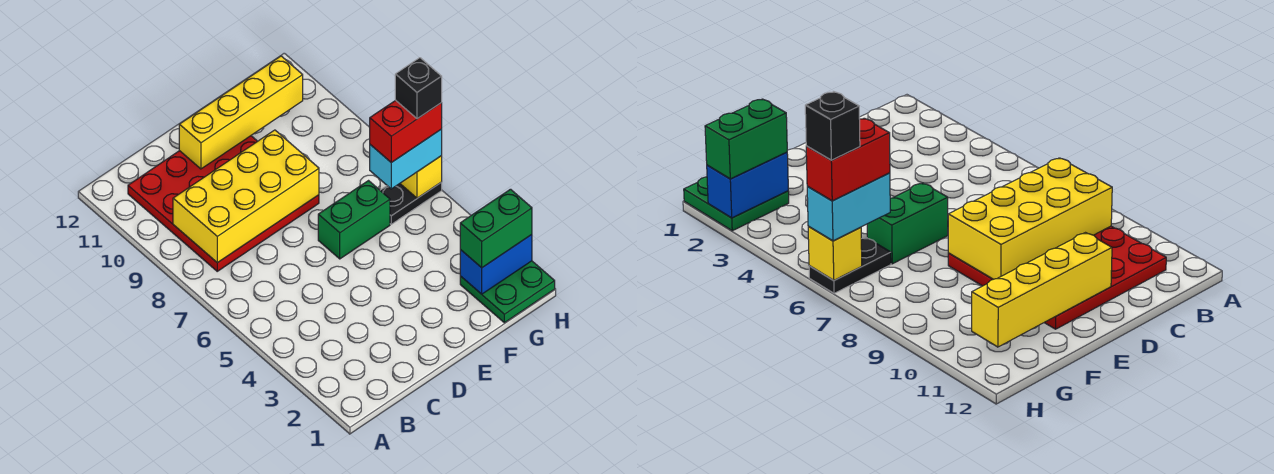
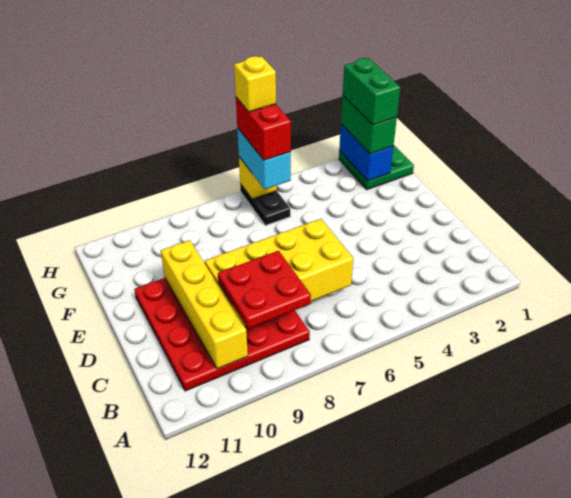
yellow brick B8:E9 level 2 -> yellow brick C6:D9 level 2
none -> red plate B8:C9 level 3
yellow brick D11:G11 level 2 -> yellow brick B10:E10 level 2
green brick E6:F6 level 1 -> green brick G2:H2 level 4
black brick H6 level 5 -> yellow brick H6 level 5

